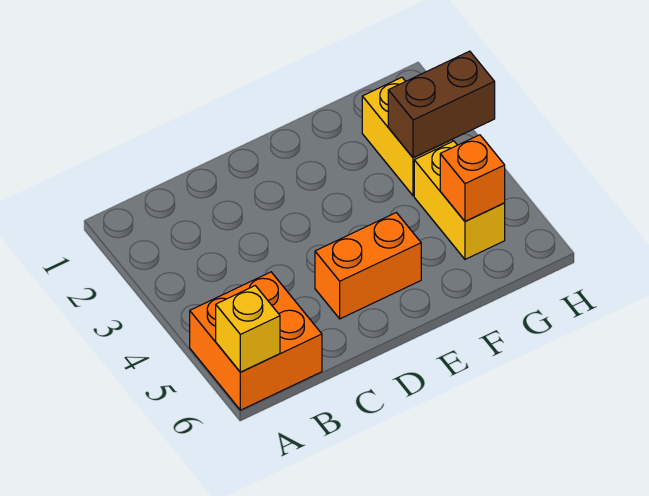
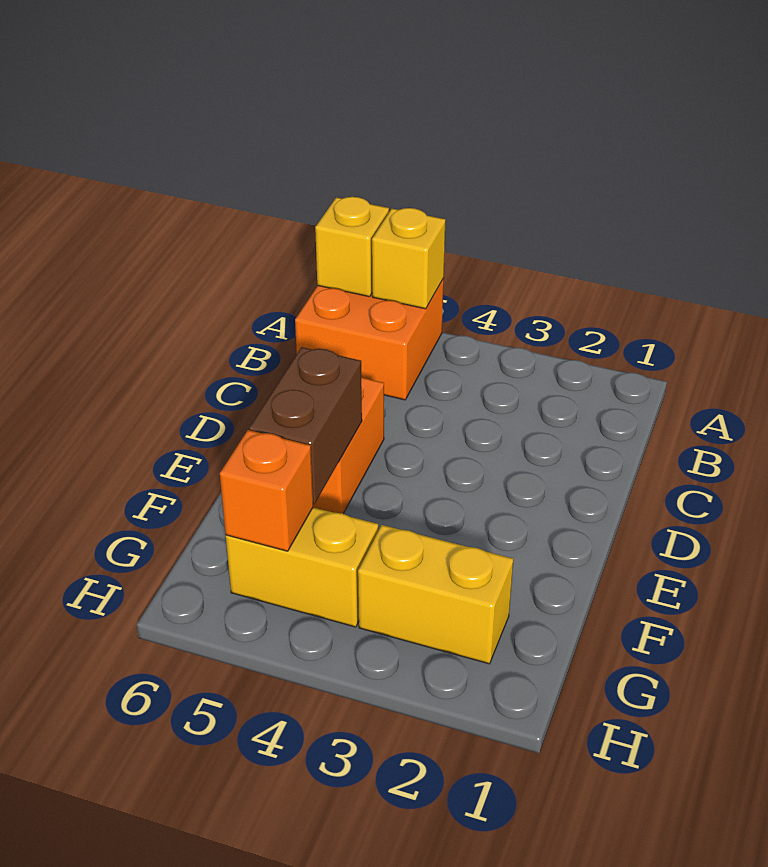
none -> yellow brick A5 level 2
brown brick G3:H3 level 2 -> brown brick E5:F5 level 2

